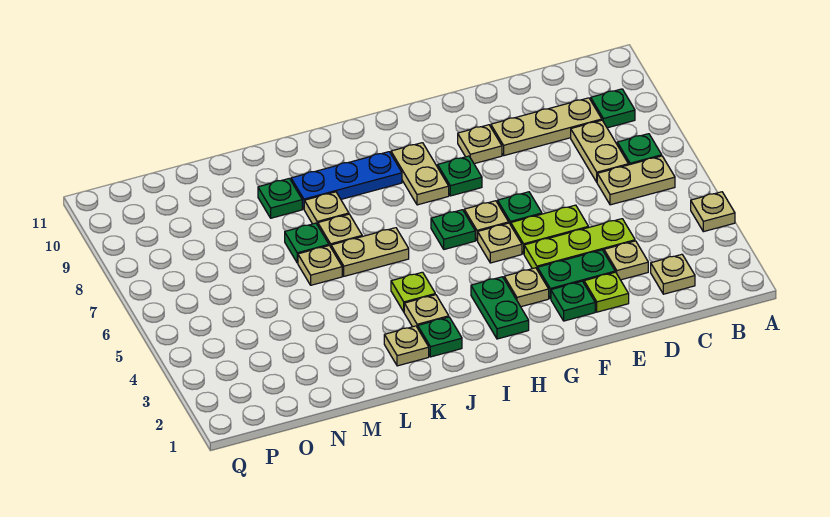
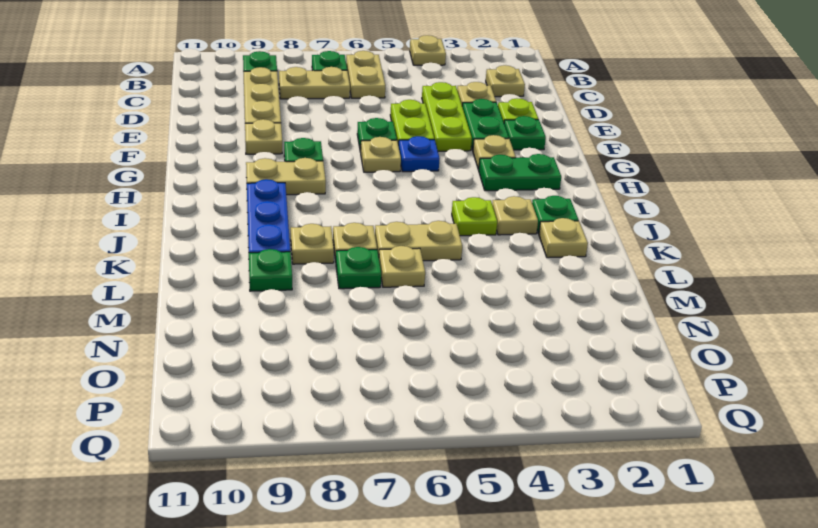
tan plate G5 level 1 -> blue plate G5 level 1
green plate H6 level 1 -> none
tan plate J6:K6 level 1 -> tan plate K5:K6 level 1

